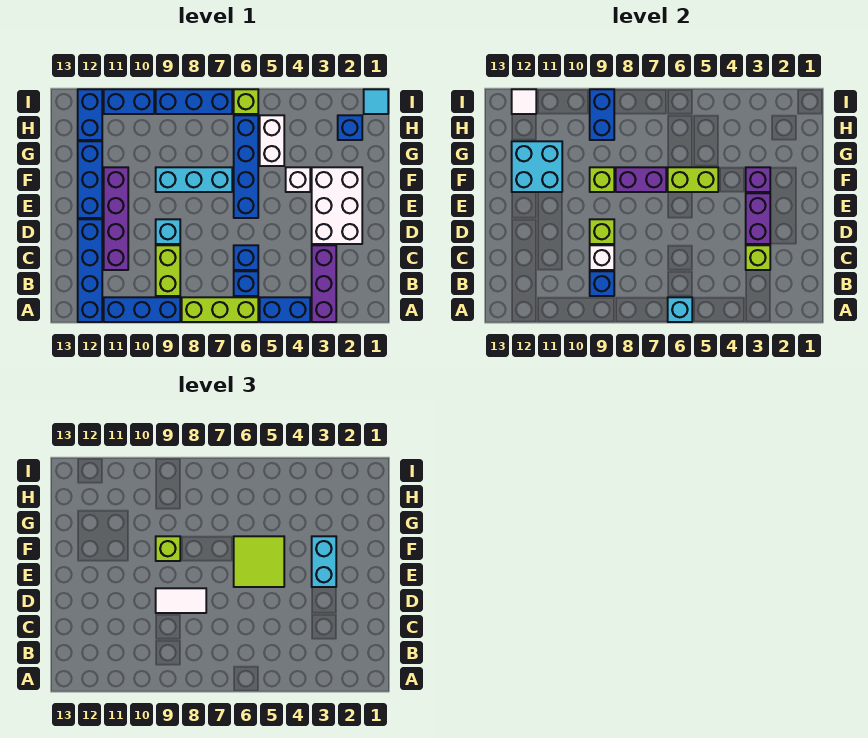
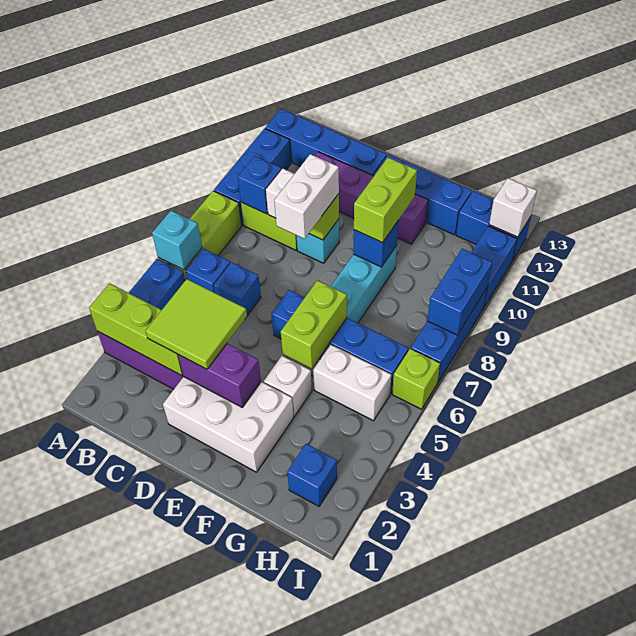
lime brick C3 level 2 -> lime brick A3:C3 level 2
white tile D8:D9 level 3 -> white brick D8:D9 level 3
cyan brick E3:F3 level 3 -> none
lime tile E5:F6 level 3 -> lime tile C3:D4 level 3
purple brick F3 level 2 -> none
purple brick F7:F8 level 2 -> none
lime brick F9 level 2 -> blue brick F9 level 2
lime brick F9 level 3 -> lime brick F9:F10 level 3
cyan brick F11:G12 level 2 -> none
blue brick H9:I9 level 2 -> blue brick I8:I9 level 2
cyan tile I1 level 1 -> none
white tile I12 level 2 -> white brick I12 level 2

